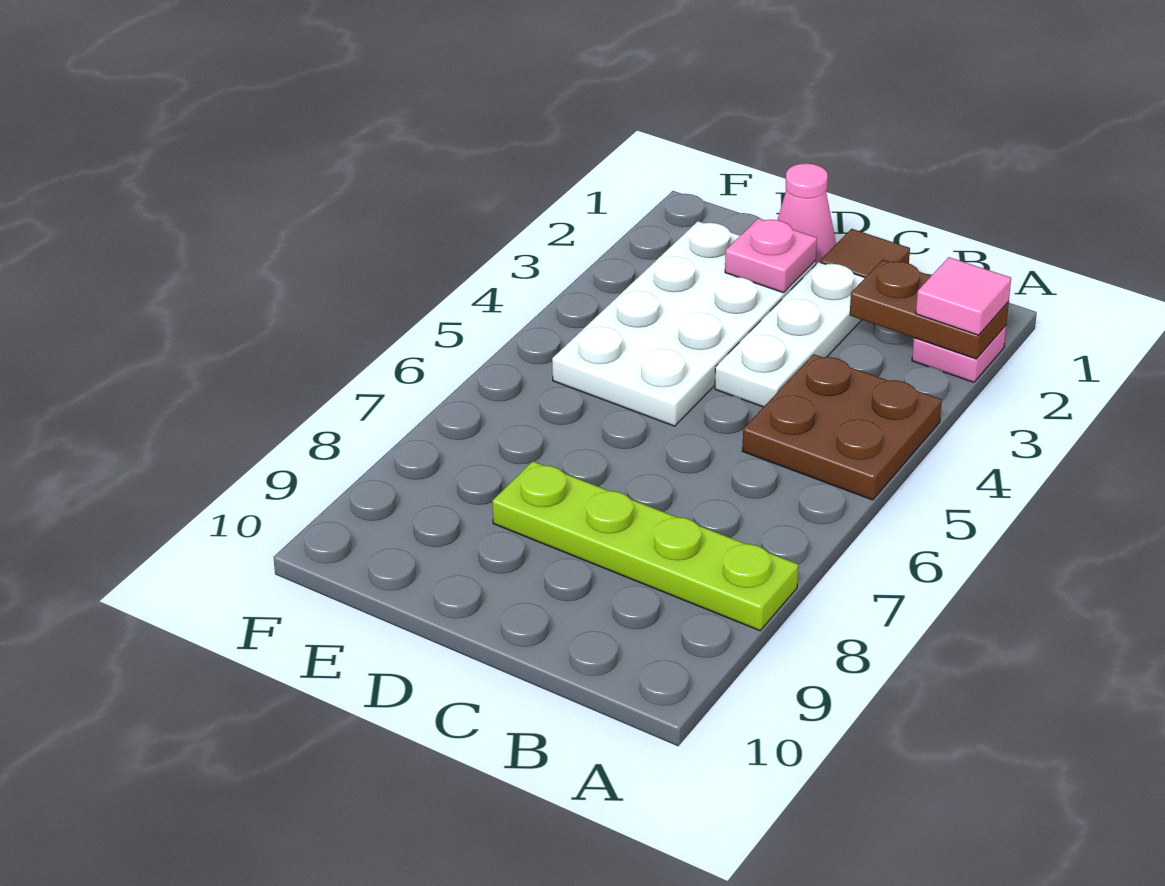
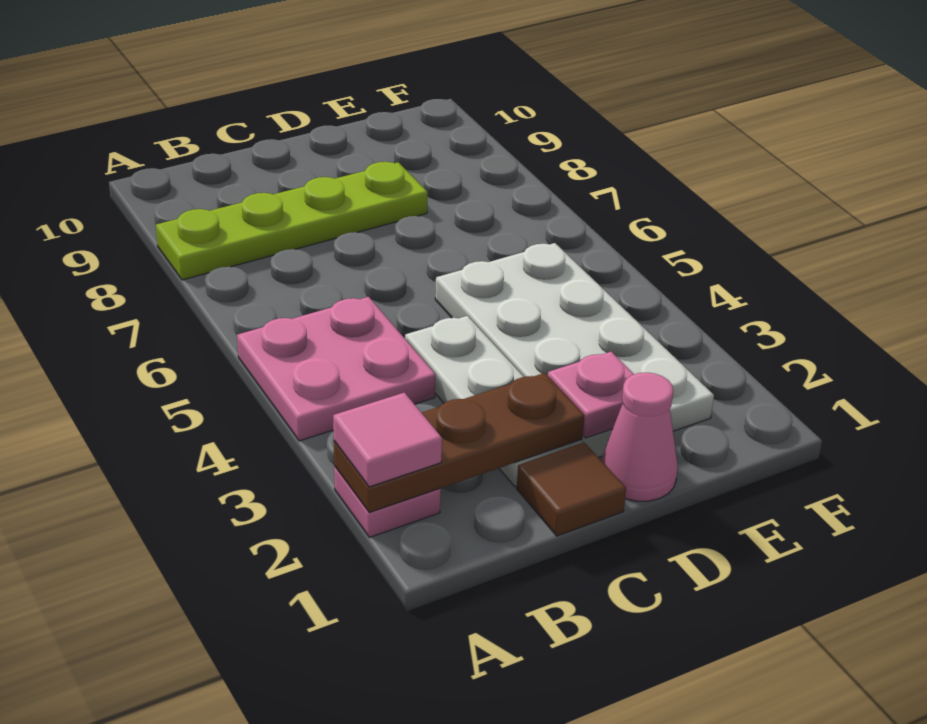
brown plate A2:B2 level 2 -> brown plate A2:C2 level 2
brown plate A4:B5 level 1 -> pink plate A4:B5 level 1

